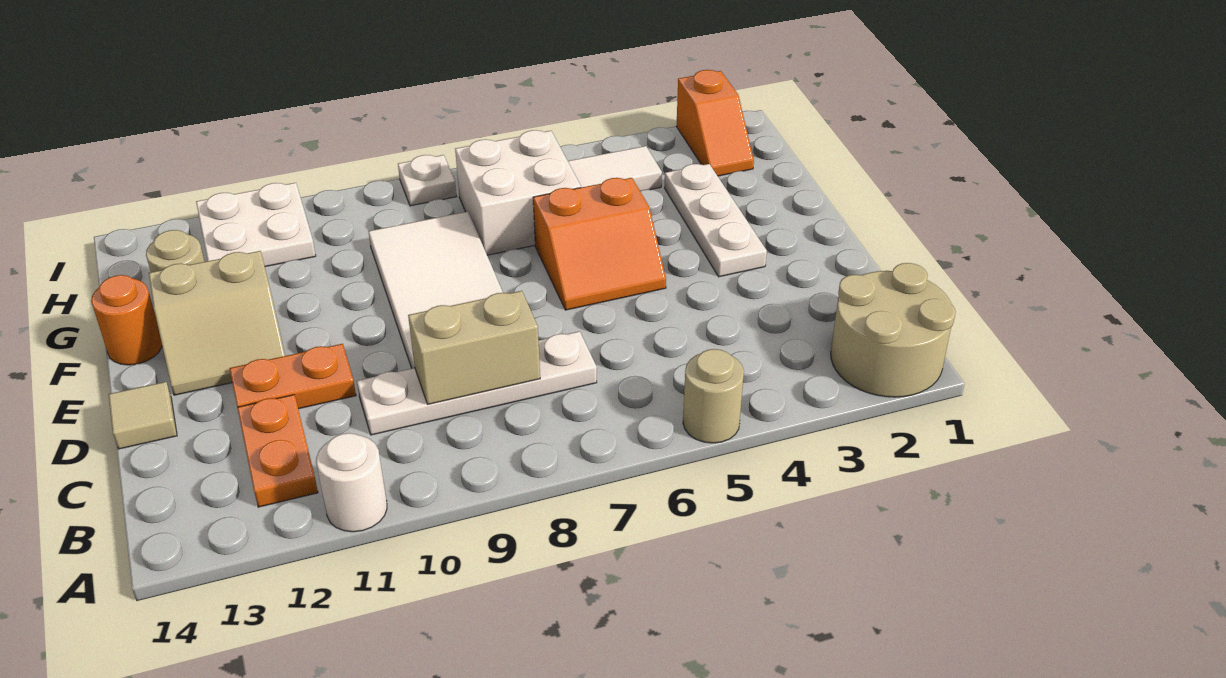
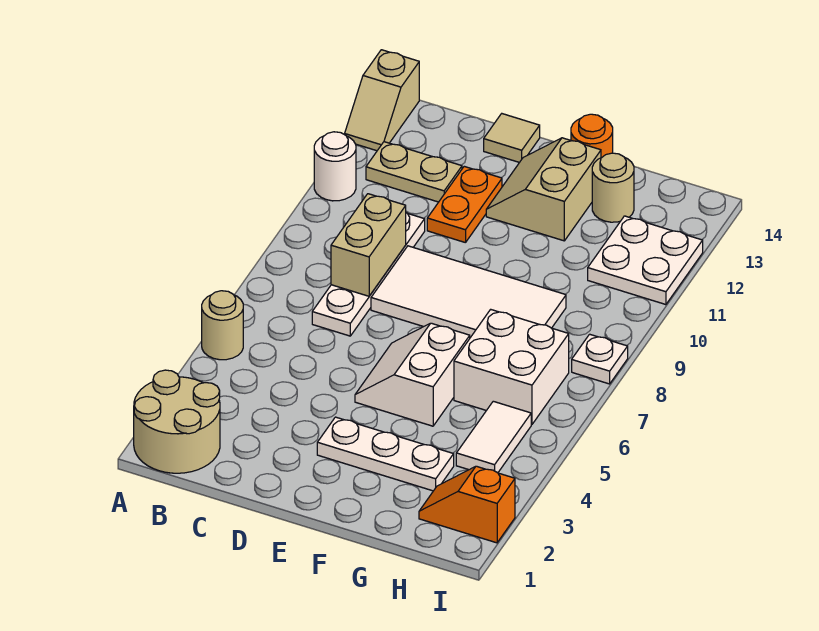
none -> tan slope A13:A14 level 1 top 14
orange plate B12:C12 level 1 -> tan plate B12:C12 level 1
orange slope E5:F6 level 1 top F -> white slope E5:F6 level 1 top F

